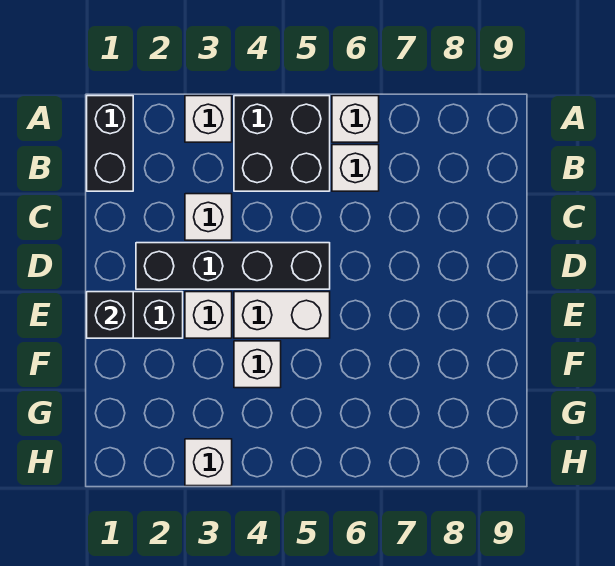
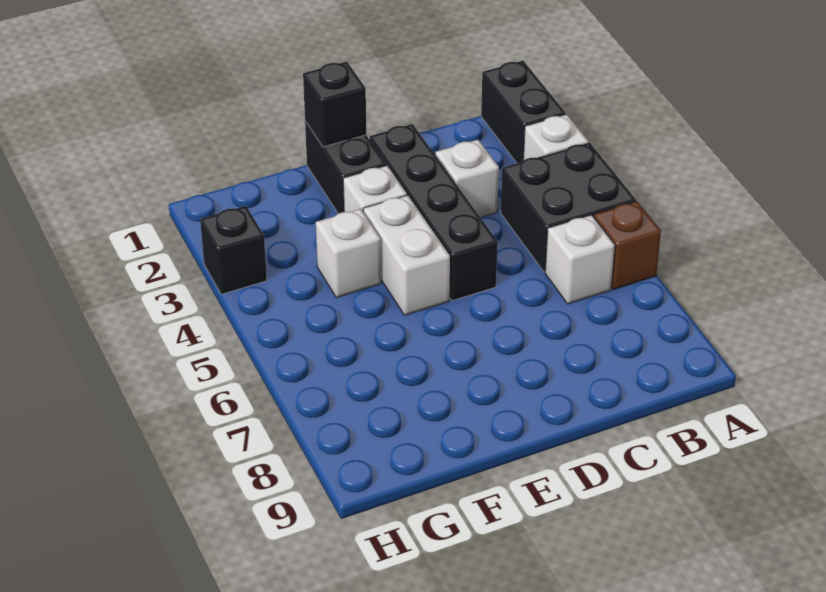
black brick A1:B1 level 1 -> black brick A1:A2 level 1
white brick A6 level 1 -> brown brick A6 level 1
white brick H3 level 1 -> black brick H3 level 1

